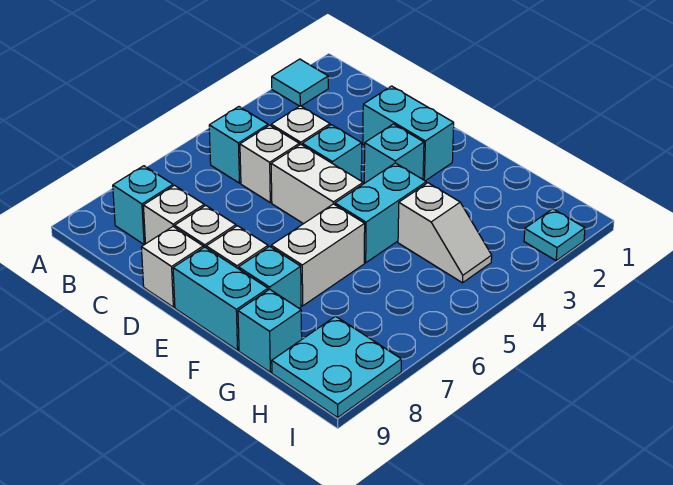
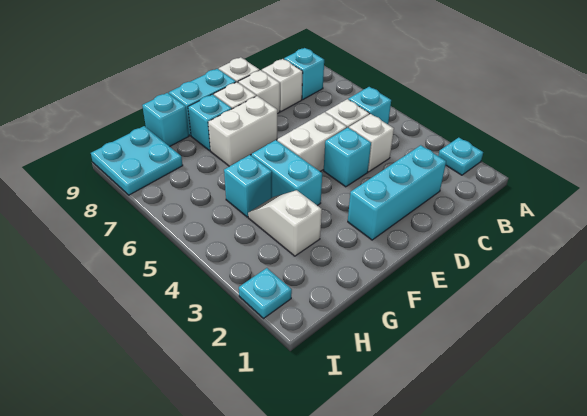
cyan tile A2 level 1 -> cyan plate A2 level 1
cyan brick D2:E2 level 1 -> cyan brick C2:E2 level 1
cyan brick E3 level 1 -> cyan brick G5 level 1
white brick F6:F7 level 1 -> white brick E7:F7 level 1
white slope G4:H4 level 1 top G -> white slope G3:G4 level 1 top 3

